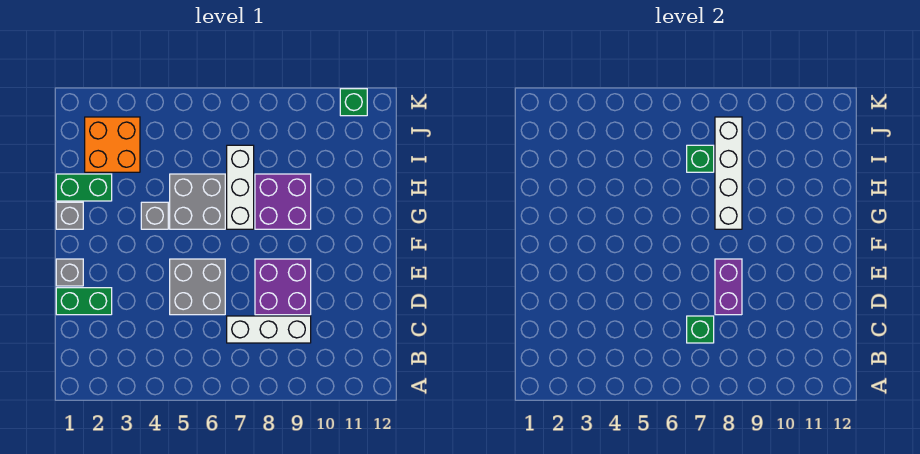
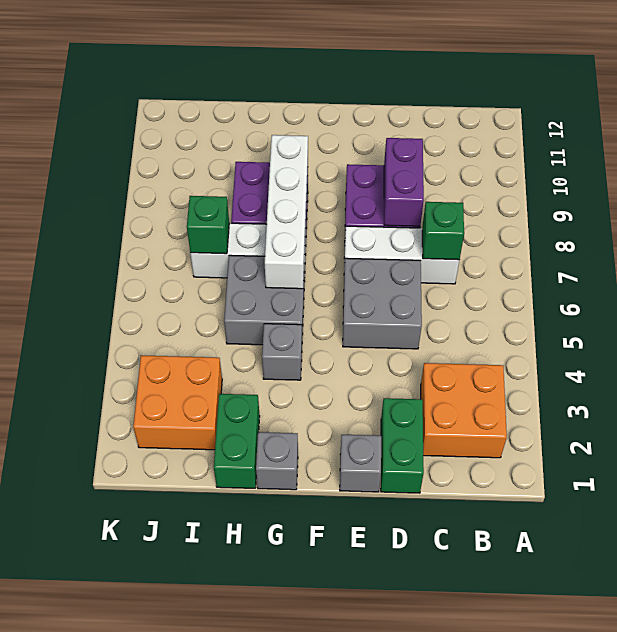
none -> orange brick B2:C3 level 1
white brick C7:C9 level 1 -> white brick C7:E7 level 1
purple brick D8:E8 level 2 -> purple brick D8:D9 level 2
white brick G8:J8 level 2 -> white brick G6:G9 level 2
green brick K11 level 1 -> none

